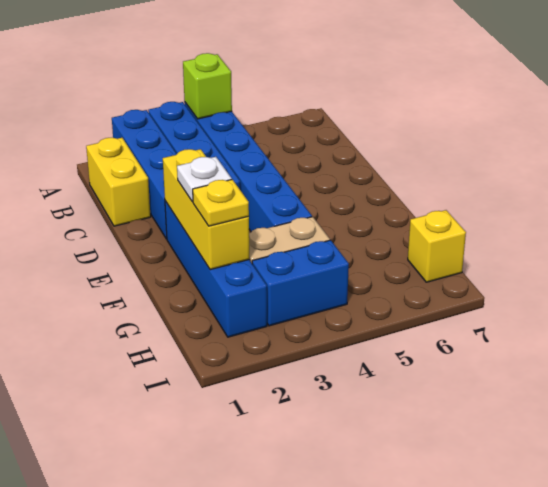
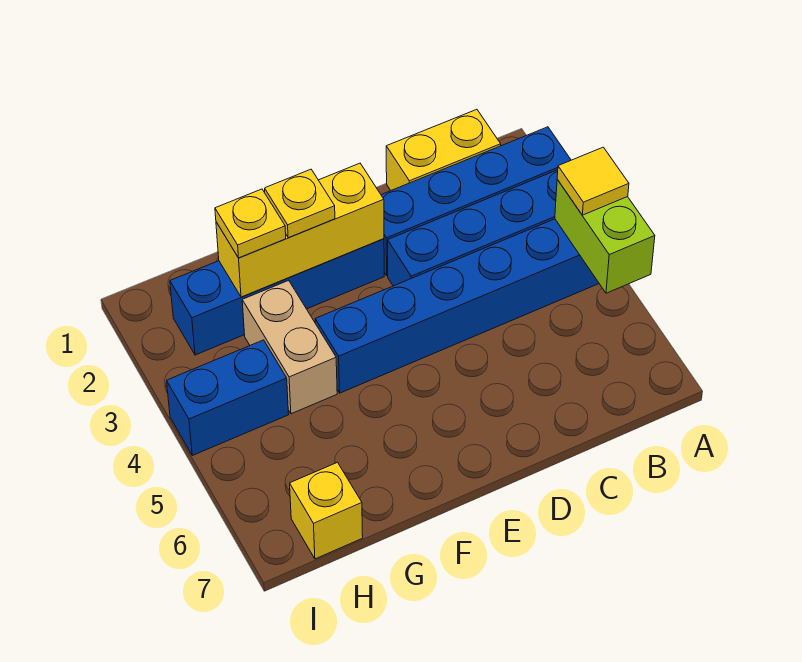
lime brick A4 level 2 -> lime brick A4:A5 level 2
none -> yellow tile A4 level 3
white plate F2 level 3 -> yellow plate F2 level 3
blue brick H3:H4 level 1 -> blue brick H4:I4 level 1

